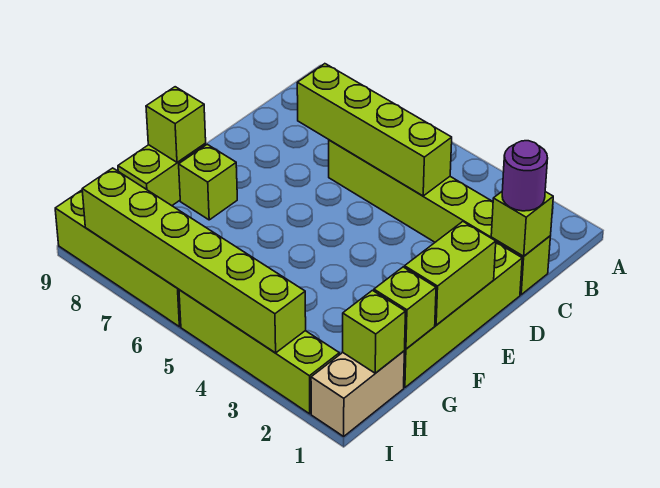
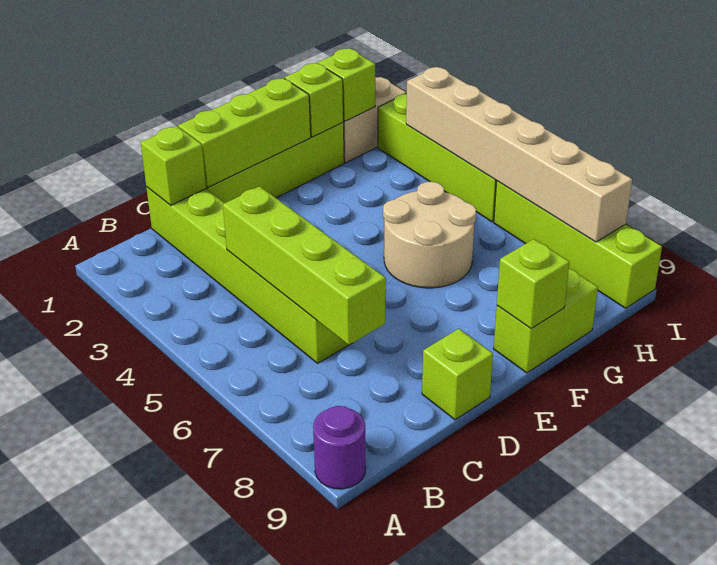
purple round brick C1 level 3 -> purple round brick A9 level 1
lime brick E1:F1 level 2 -> lime brick D1:F1 level 2
none -> tan round brick F5:G6 level 1
lime brick F8 level 1 -> lime brick D9 level 1
lime brick I3:I8 level 2 -> tan brick I3:I8 level 2

